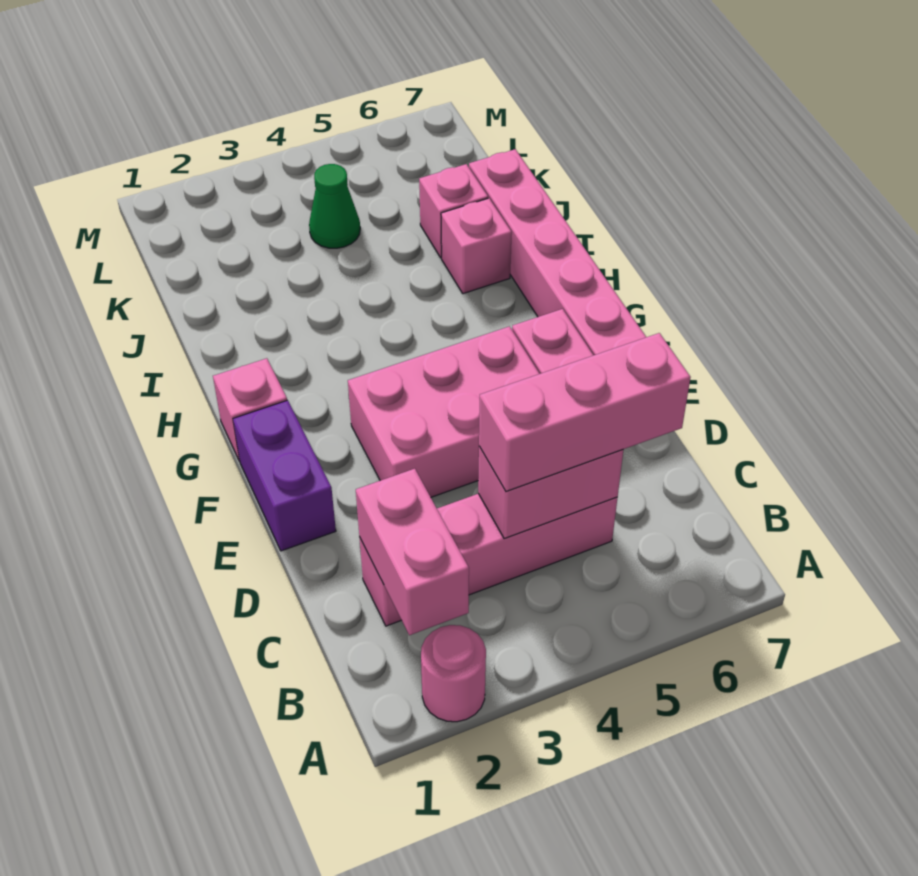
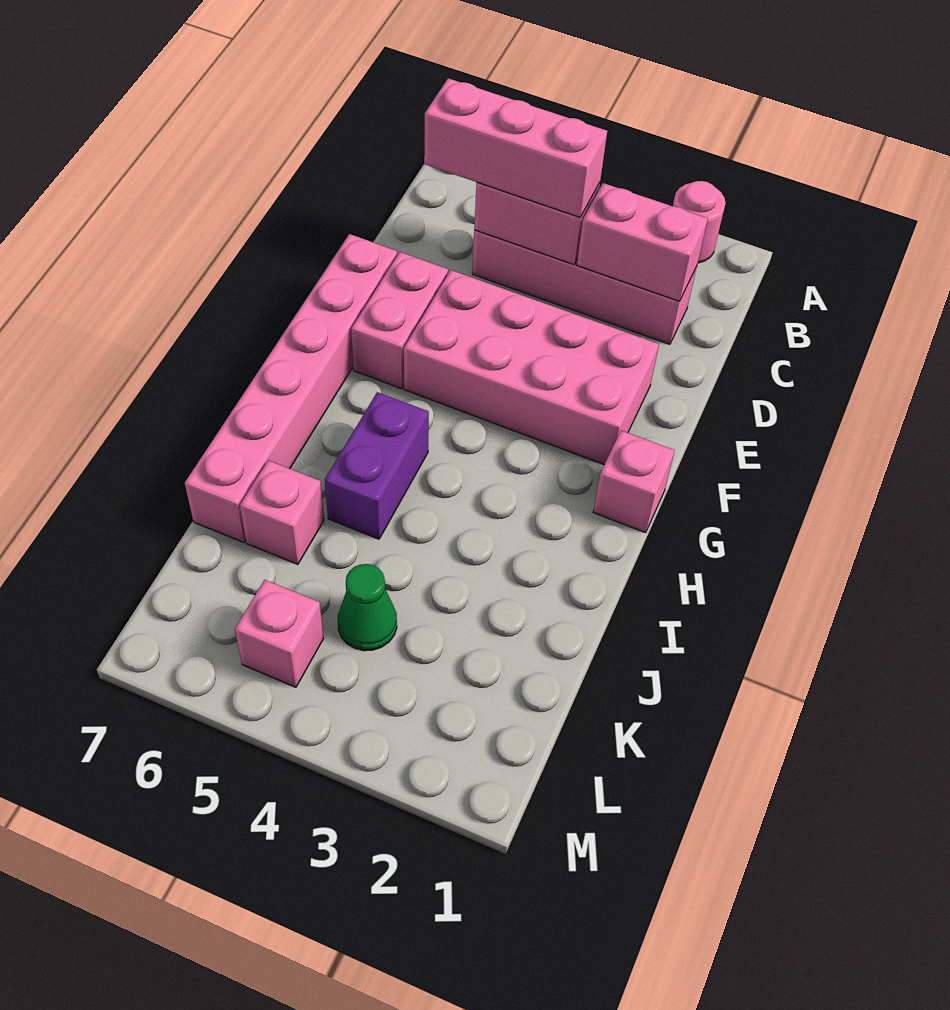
pink brick B2:C2 level 2 -> pink brick C2:C3 level 2
purple brick E1:F1 level 1 -> purple brick H5:I5 level 1
pink brick E3:F5 level 1 -> pink brick E2:F5 level 1
pink brick I6 level 1 -> pink brick L5 level 1

